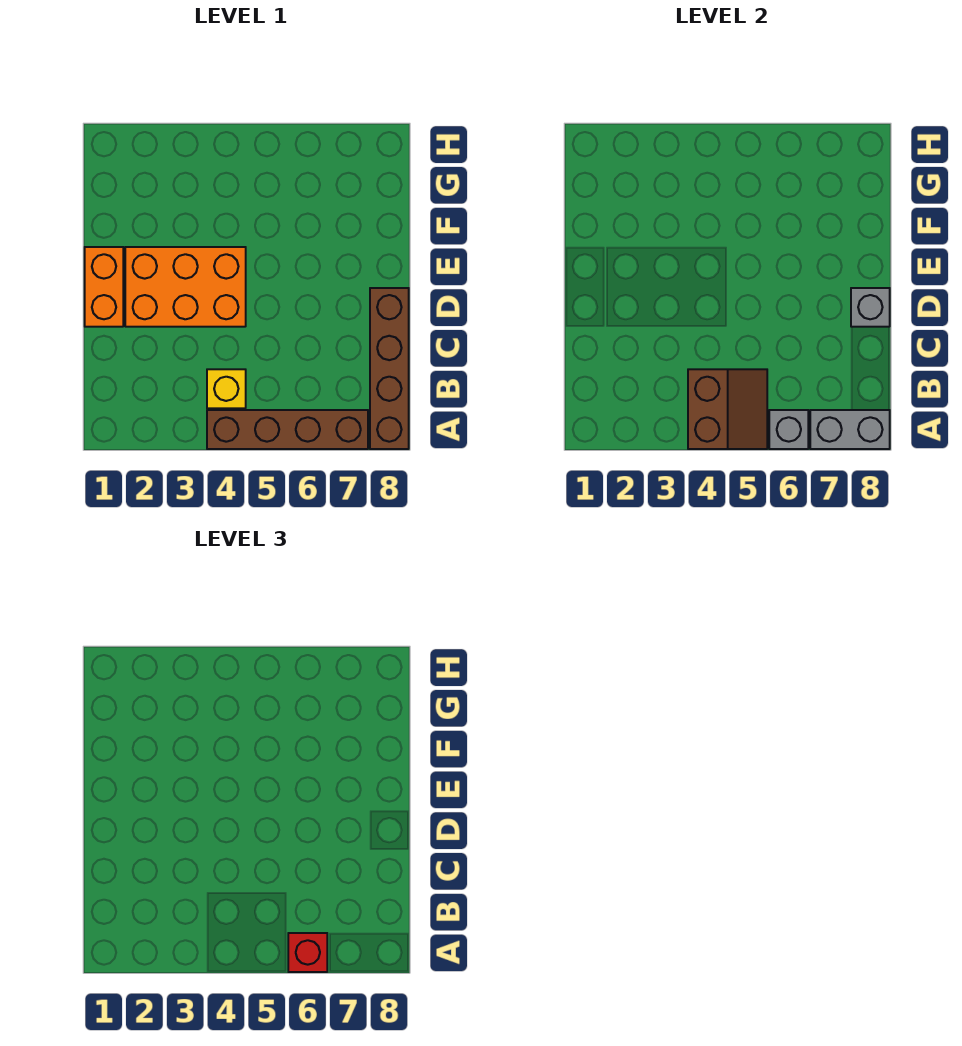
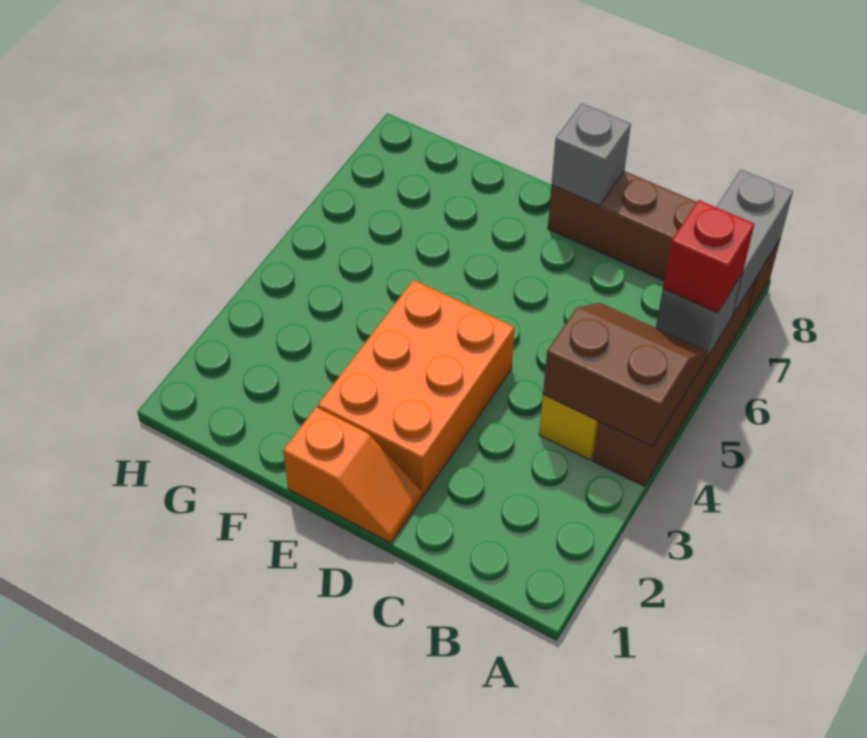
orange brick D1:E1 level 1 -> orange slope D1:E1 level 1 top E

